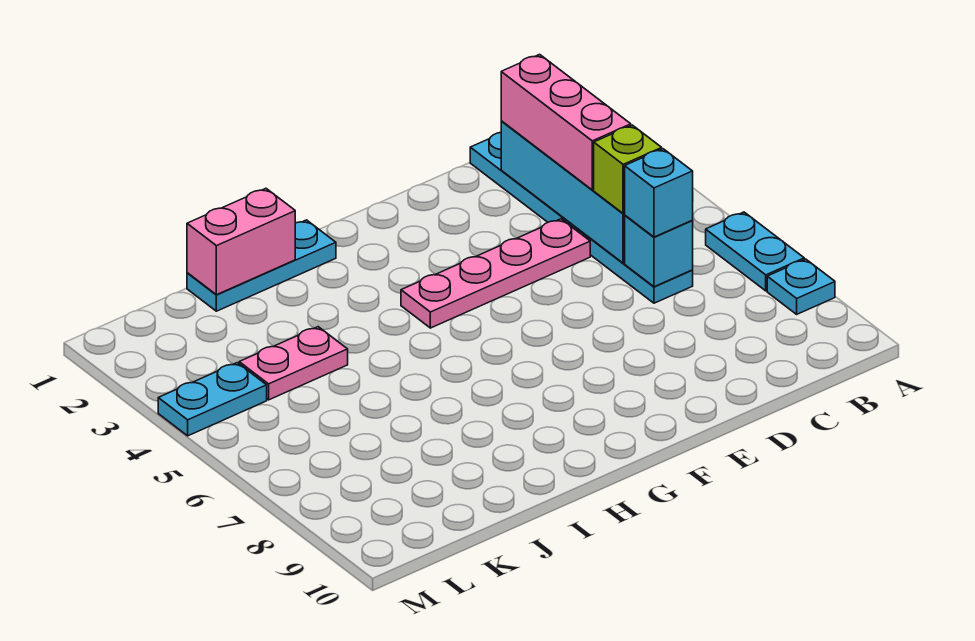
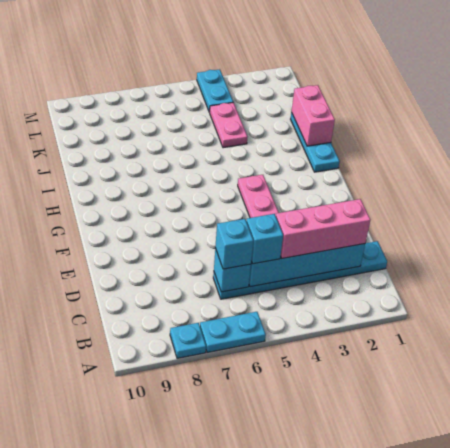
lime brick C5 level 3 -> cyan brick C5 level 3

